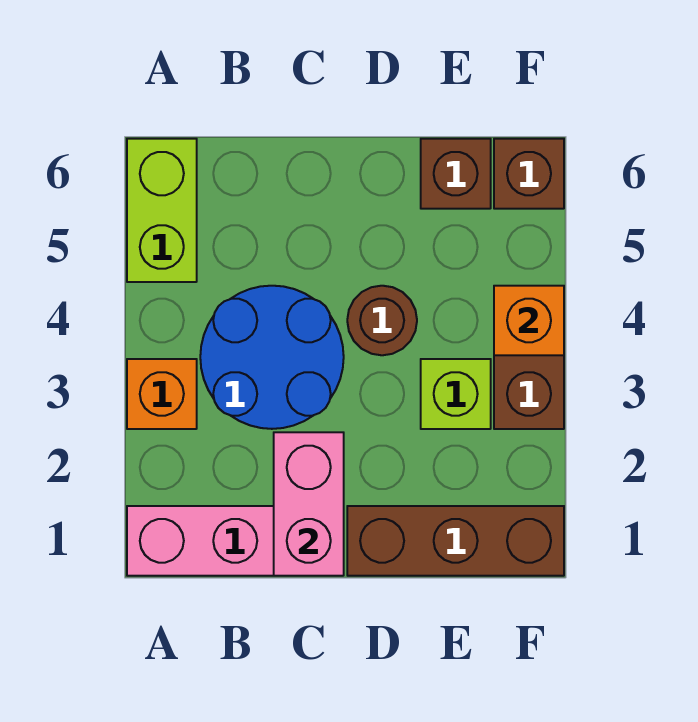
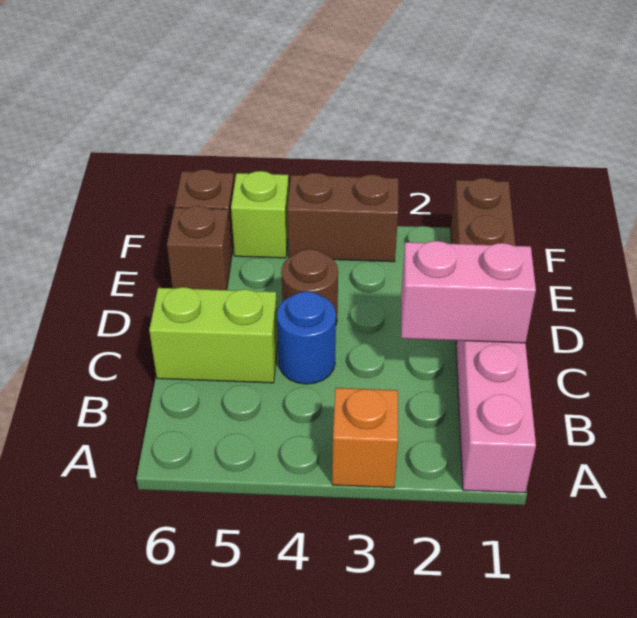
lime brick A5:A6 level 1 -> lime brick C5:C6 level 1
blue round brick B3:C4 level 1 -> blue round brick C4 level 1
lime brick E3 level 1 -> lime brick F5 level 1
orange brick F4 level 2 -> none

